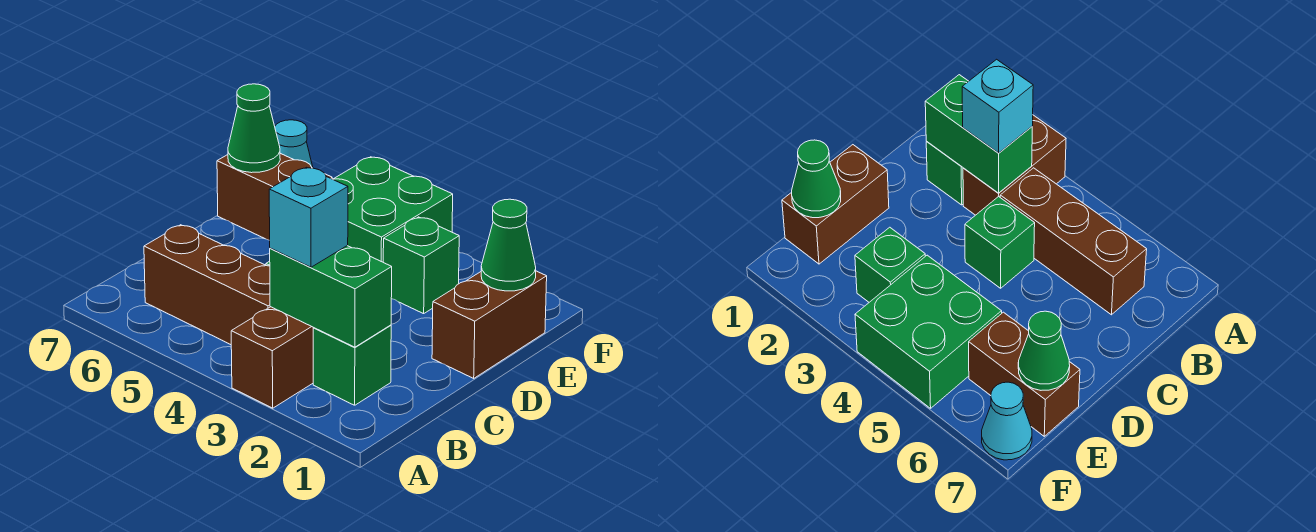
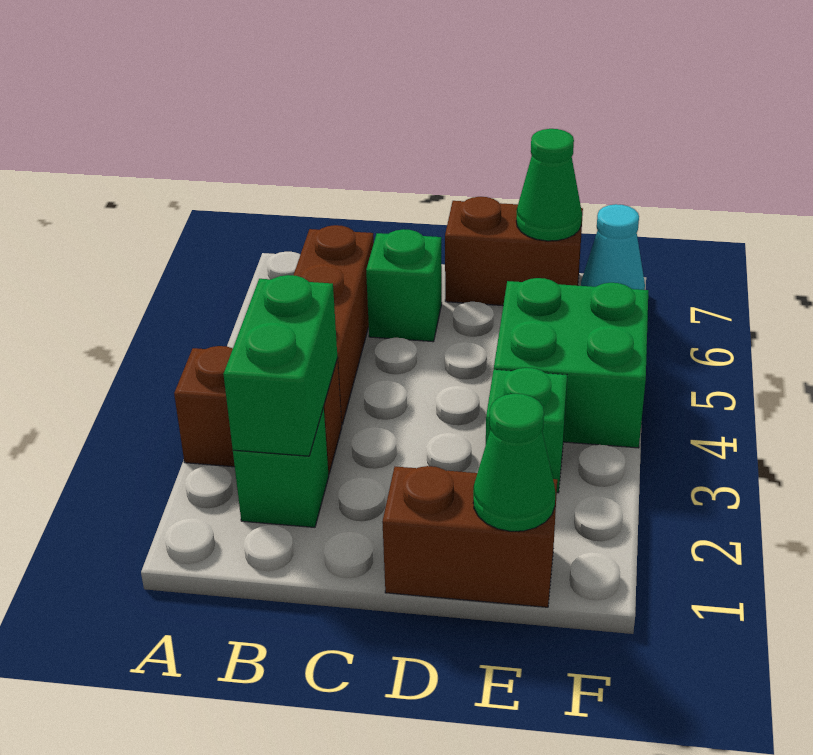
cyan brick B3 level 3 -> none
green brick C4 level 1 -> green brick C6 level 1
brown brick E6:E7 level 1 -> brown brick D7:E7 level 1

